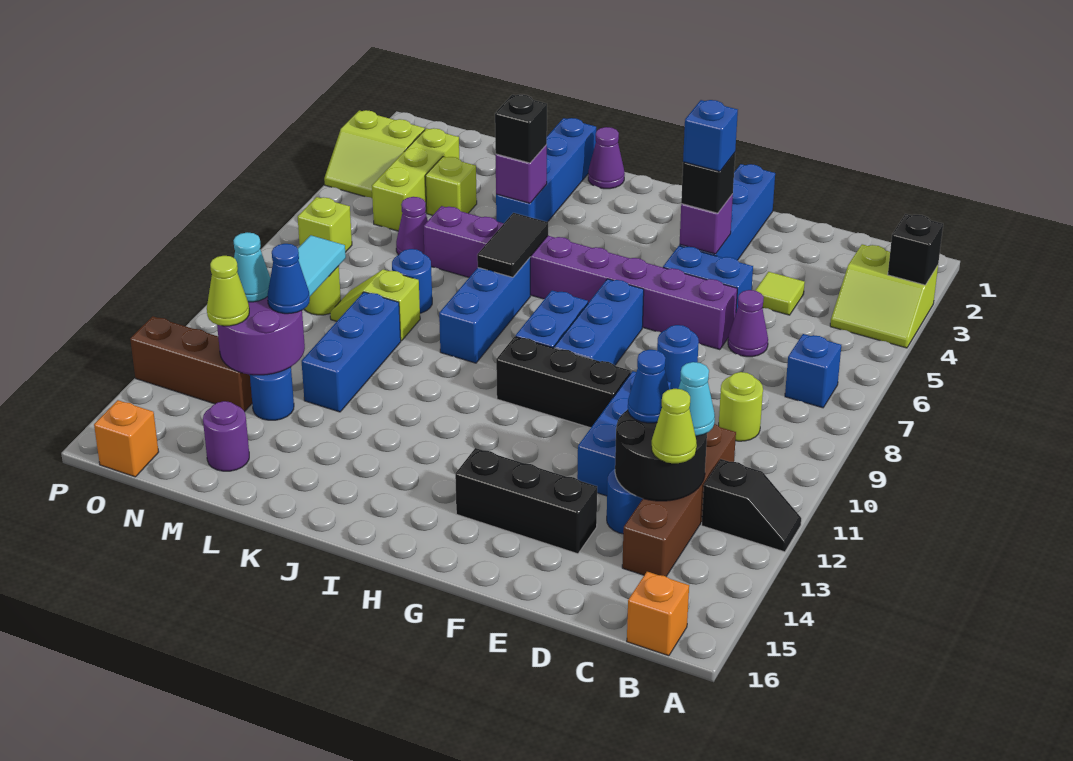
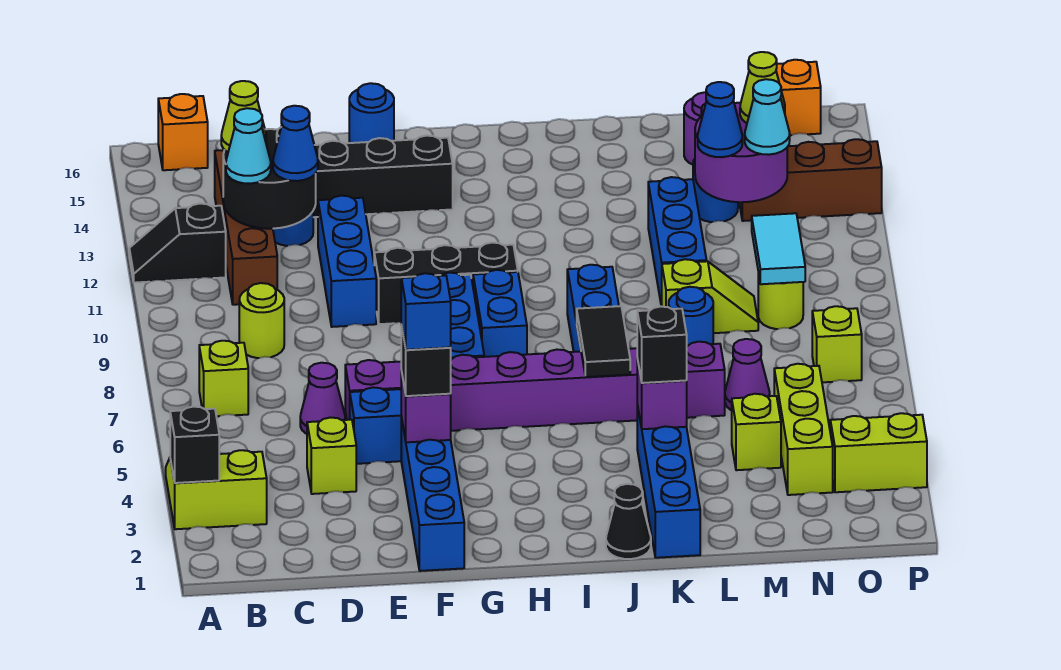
blue brick B7 level 1 -> lime brick B7 level 1
lime tile D4 level 1 -> lime brick D4 level 1
blue round brick E8 level 1 -> blue round brick F16 level 1
purple cone J1 level 1 -> black cone J1 level 1

